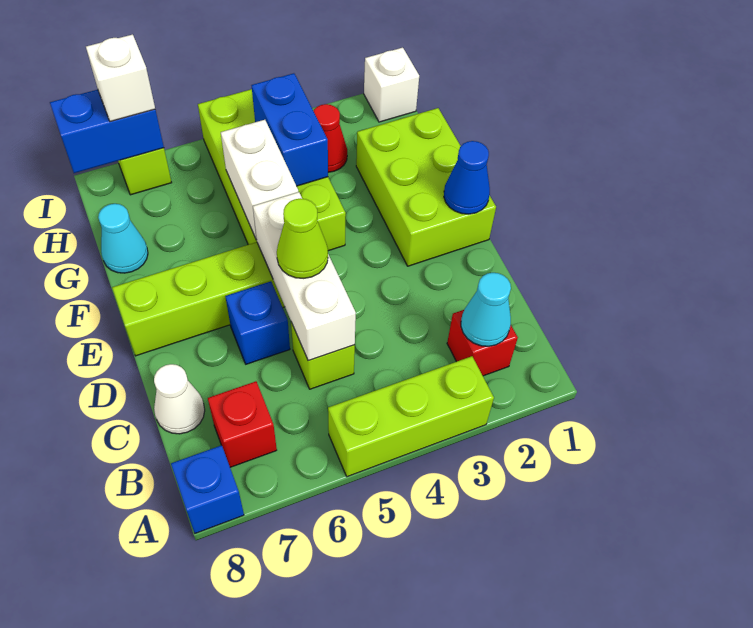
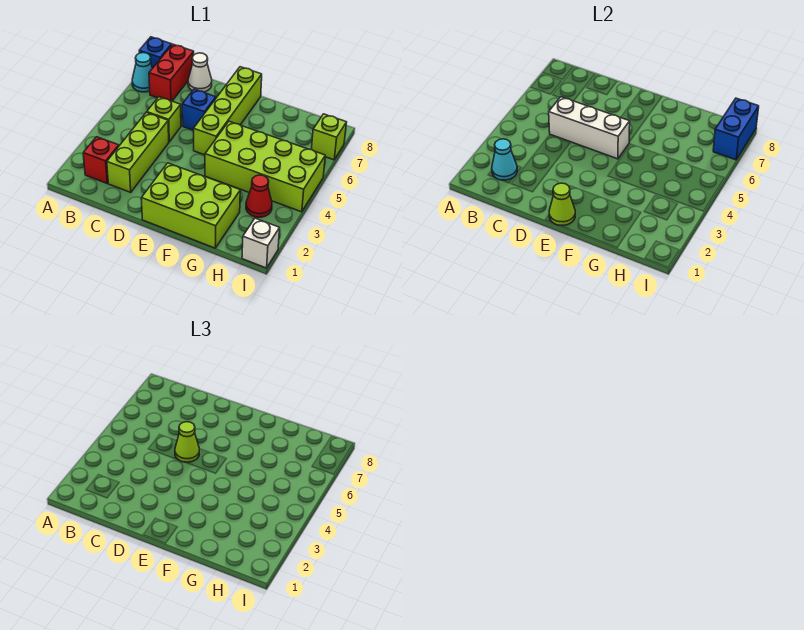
lime brick A3:A5 level 1 -> lime brick C2:C4 level 1
red brick B7 level 1 -> red brick B7:B8 level 1
blue cone E1 level 2 -> lime cone E1 level 2
white brick F5:G5 level 2 -> none
blue brick G4:H4 level 2 -> none
cyan cone G8 level 1 -> cyan cone A7 level 1
white brick I7 level 3 -> none

